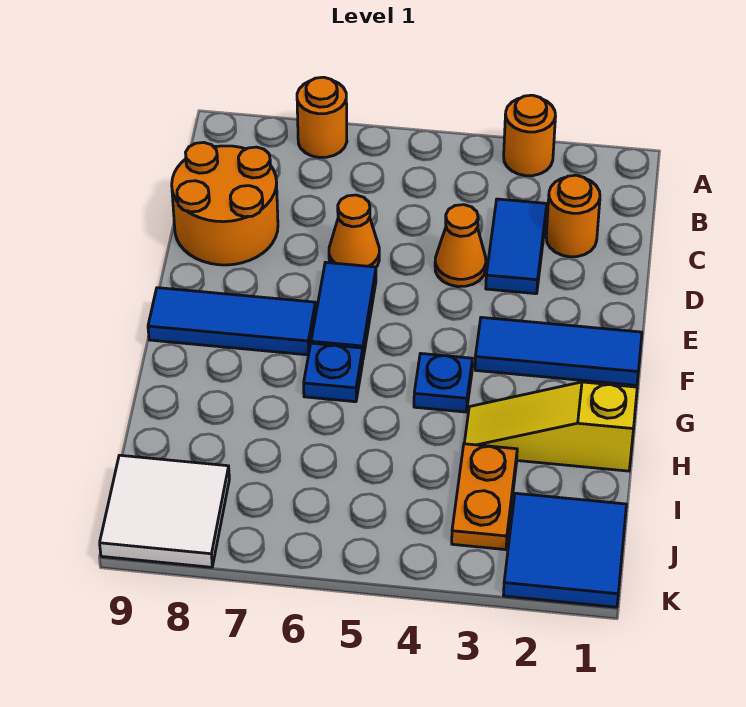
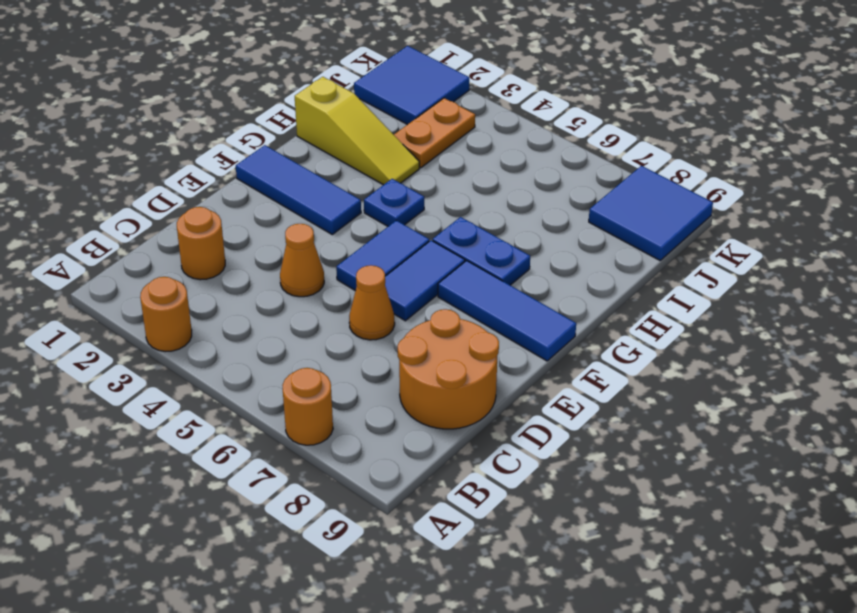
blue tile C3:D3 level 1 -> blue tile E5:F5 level 1
blue plate G6 level 1 -> blue plate G6:G7 level 1
white tile J8:K9 level 1 -> blue tile J8:K9 level 1

